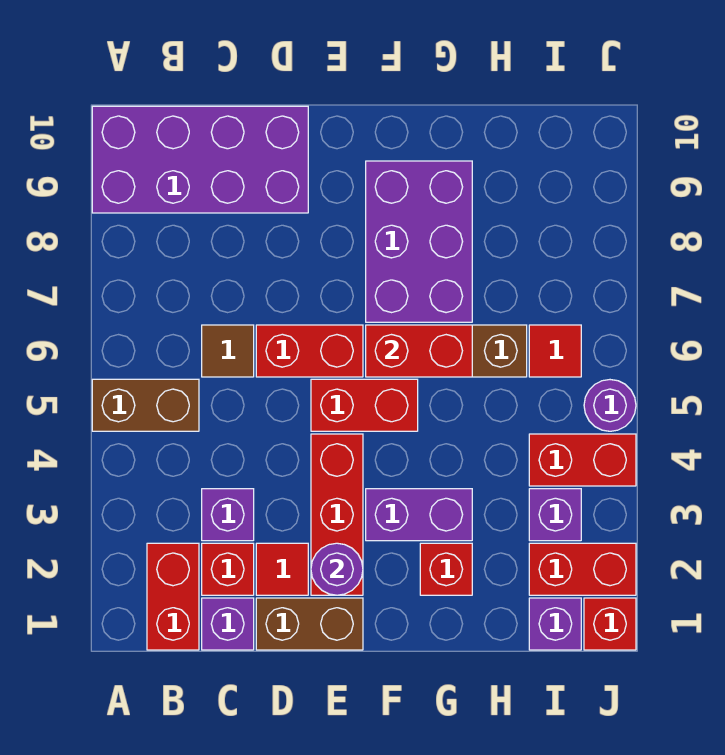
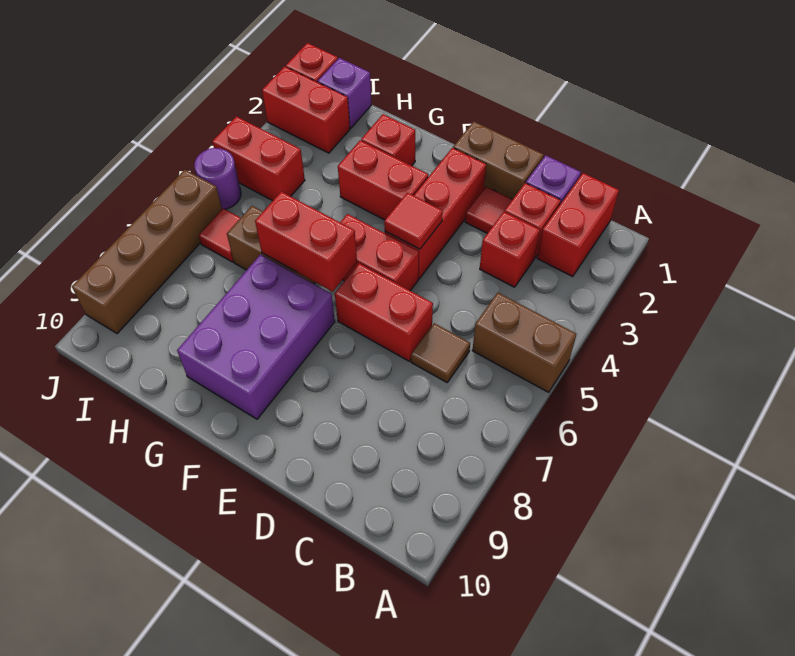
purple brick A9:D10 level 1 -> none
purple brick C3 level 1 -> red brick C3 level 1
purple round brick E2 level 2 -> none
none -> red tile E4 level 2
purple brick F3:G3 level 1 -> red brick F3:G3 level 1
purple brick I3 level 1 -> none
none -> brown brick J6:J9 level 1

